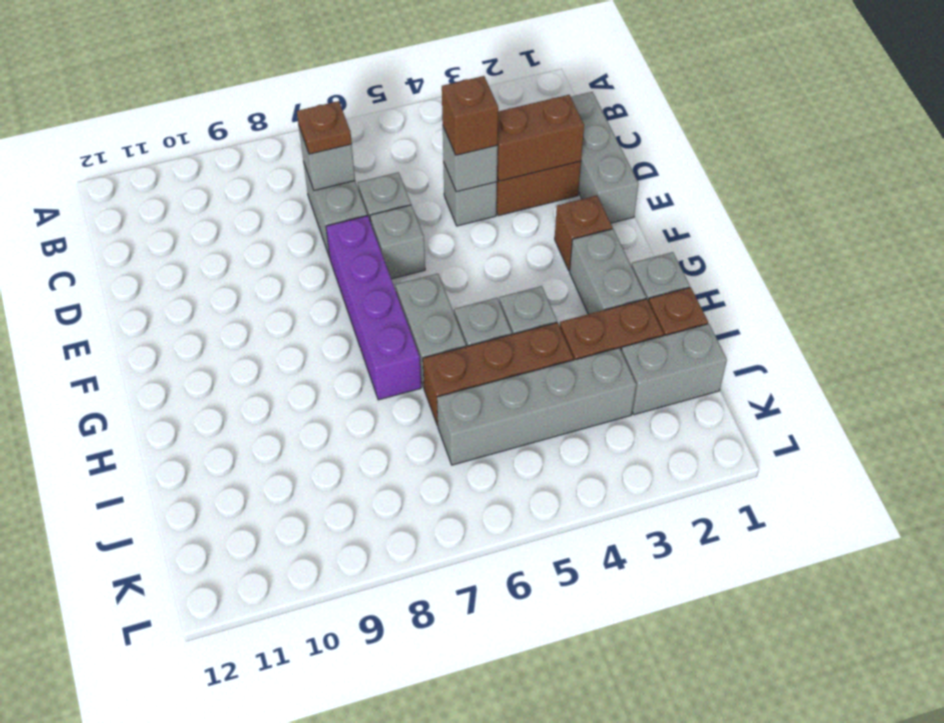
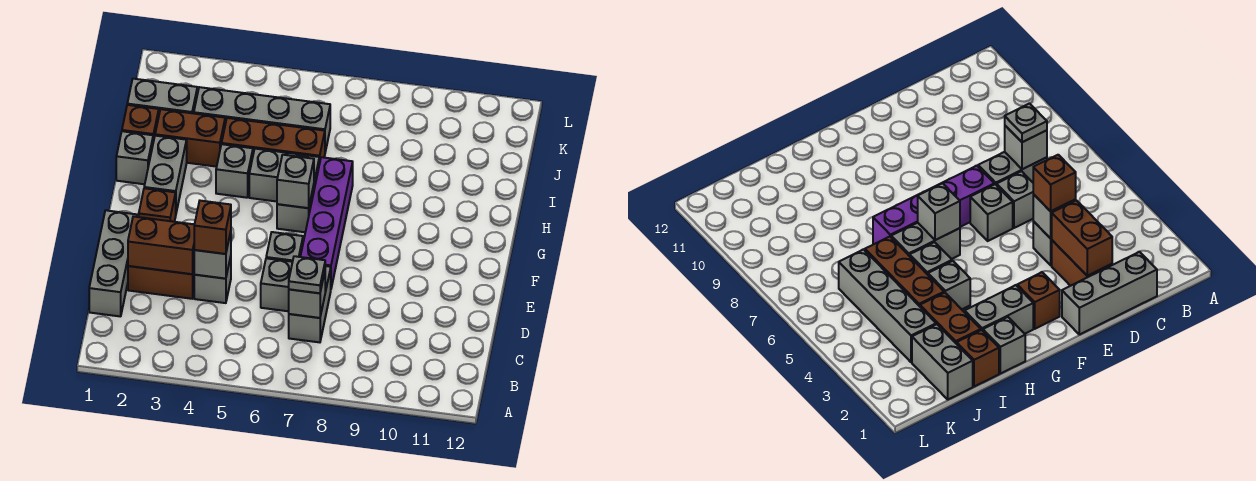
brown plate C7 level 3 -> grey plate C7 level 3
none -> grey brick G6 level 2

